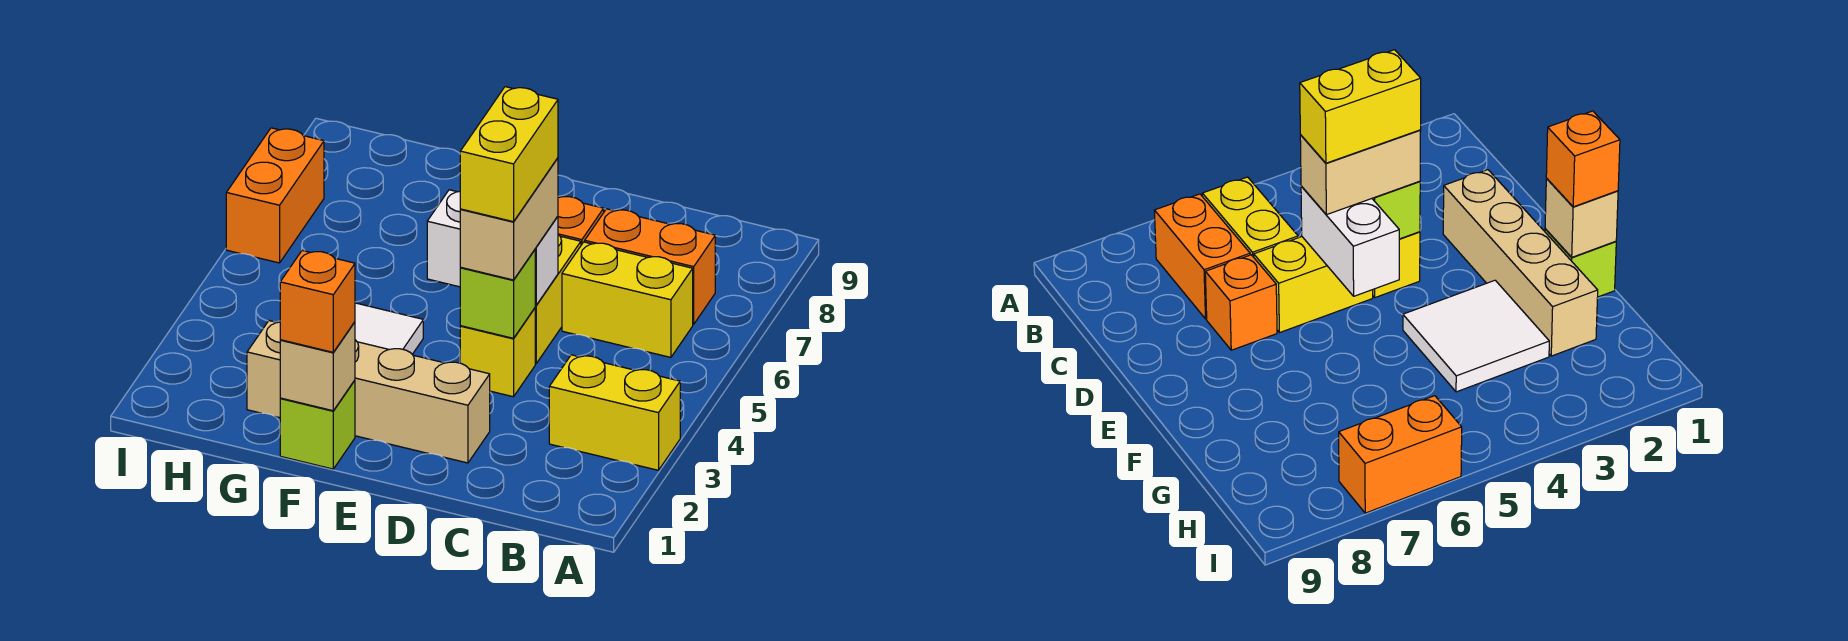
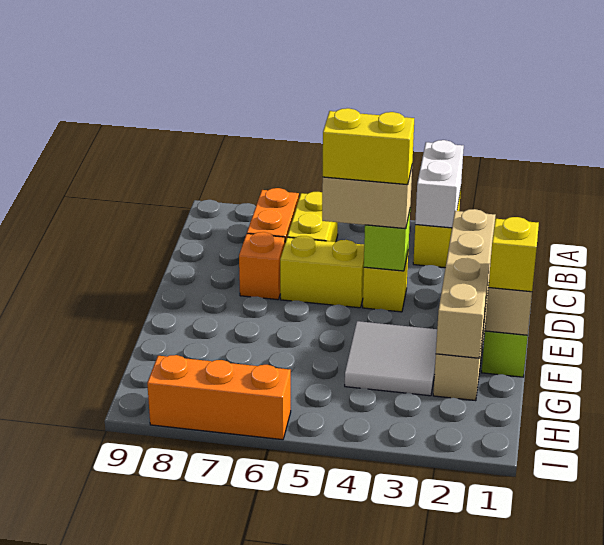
none -> tan brick D2:G2 level 2
white brick D5:E5 level 2 -> white brick A3:B3 level 2
orange brick F1 level 3 -> yellow brick F1 level 3
orange brick I6:I7 level 1 -> orange brick I6:I8 level 1

